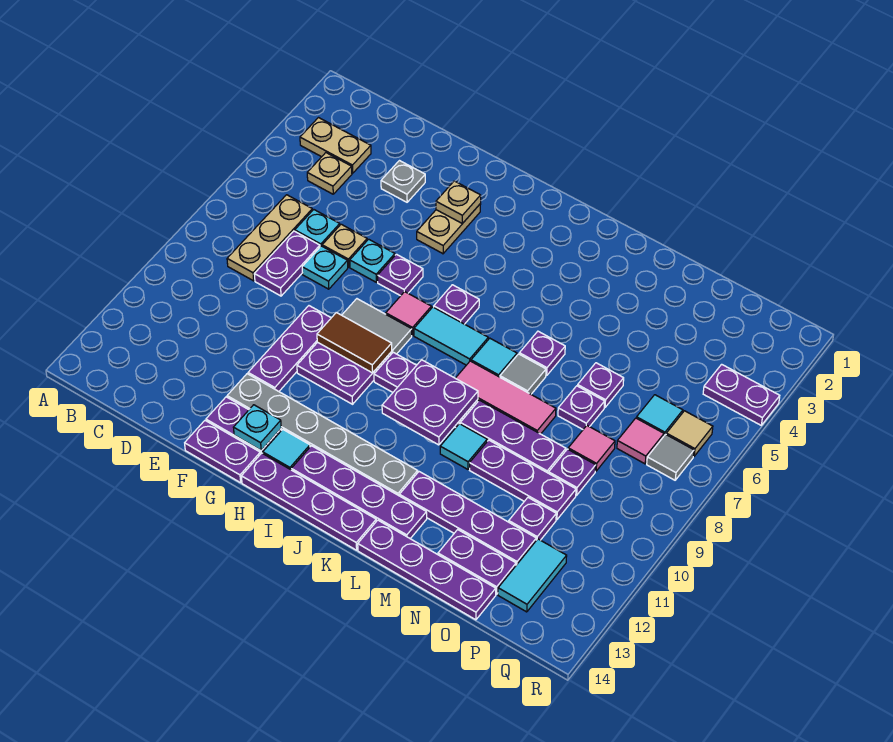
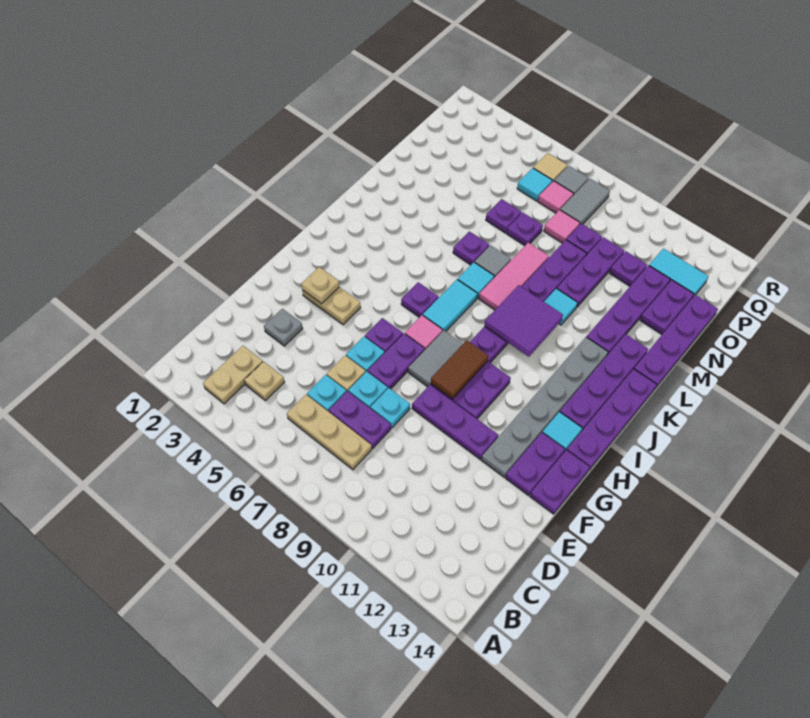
cyan plate G13 level 2 -> cyan plate E8 level 1
purple plate J9:K10 level 2 -> purple tile J9:K10 level 2
none -> grey tile P8:Q8 level 1
purple plate Q4:R4 level 1 -> purple plate F7:G7 level 1

